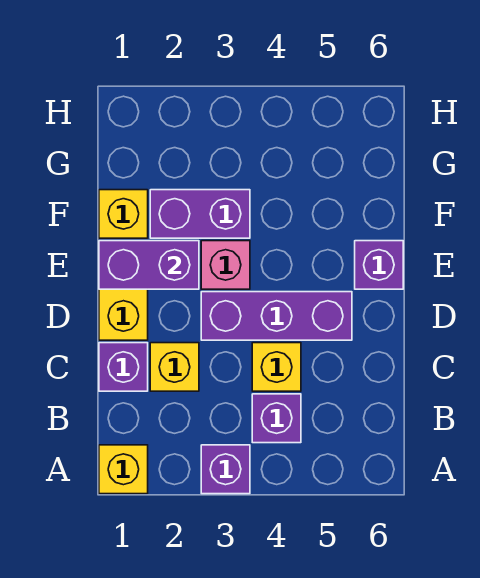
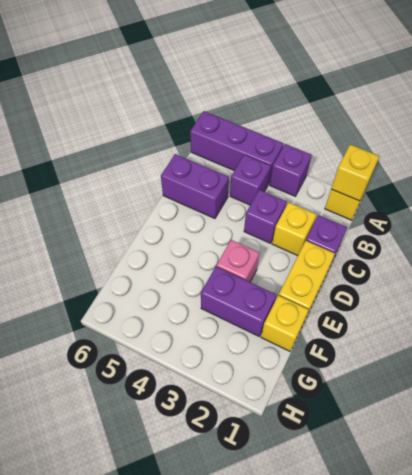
yellow brick C4 level 1 -> yellow brick A1 level 2
purple brick D3:D5 level 1 -> purple brick A4:A6 level 1
purple brick E1:E2 level 2 -> purple brick C5:C6 level 1
purple brick E6 level 1 -> purple brick C3 level 1

